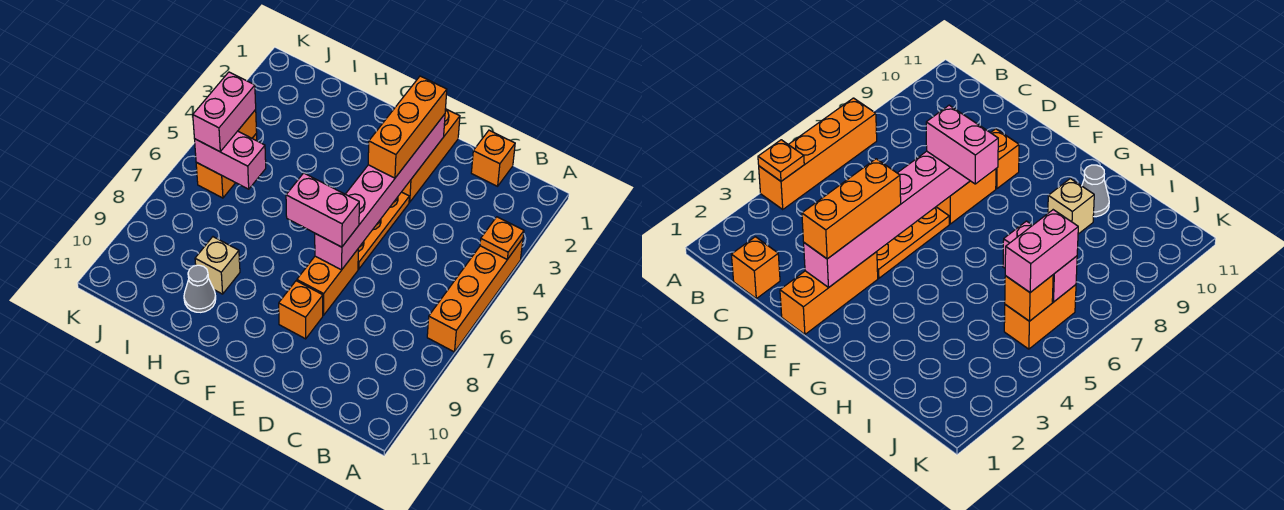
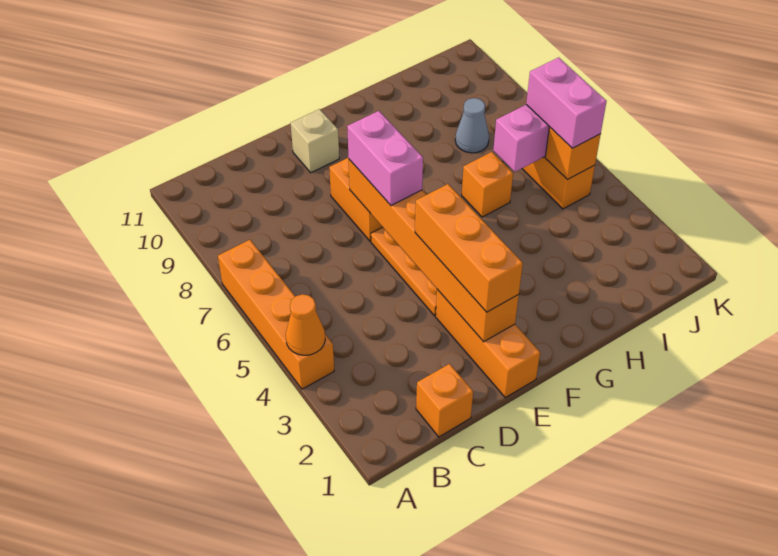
orange plate A4 level 2 -> orange cone A4 level 2
pink brick E2:E7 level 2 -> orange brick E2:E7 level 2
pink brick E7:F7 level 3 -> pink brick E6:E7 level 3
orange brick E9 level 1 -> orange brick H6 level 1
tan brick H9 level 1 -> tan brick E10 level 1
grey cone H10 level 1 -> grey cone I8 level 1

